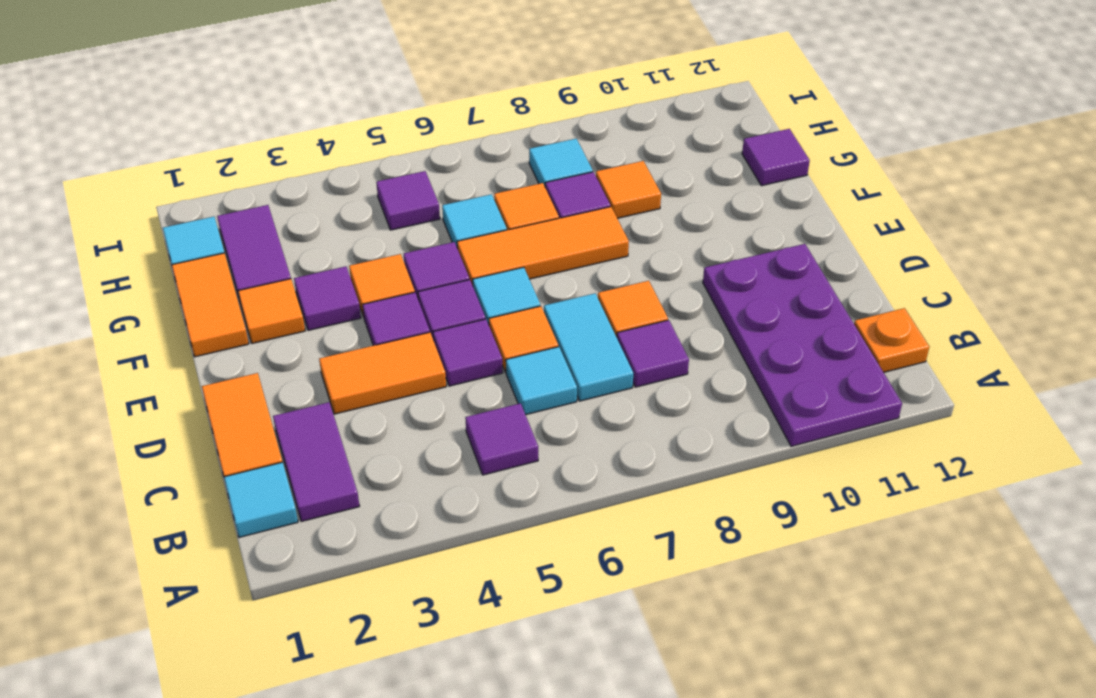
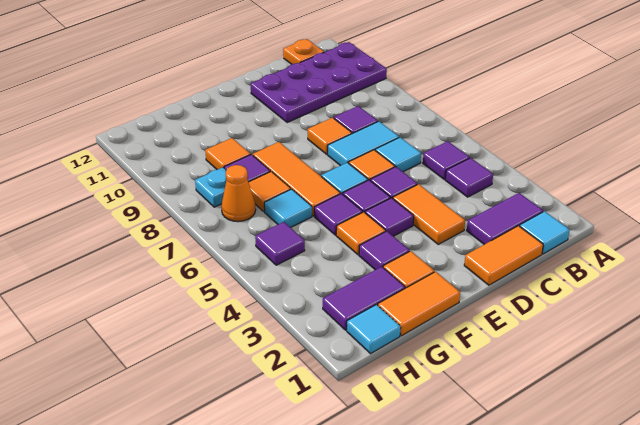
purple tile G12 level 1 -> purple tile B4 level 1
none -> orange cone H7 level 1
cyan tile H8 level 1 -> cyan plate H8 level 1

